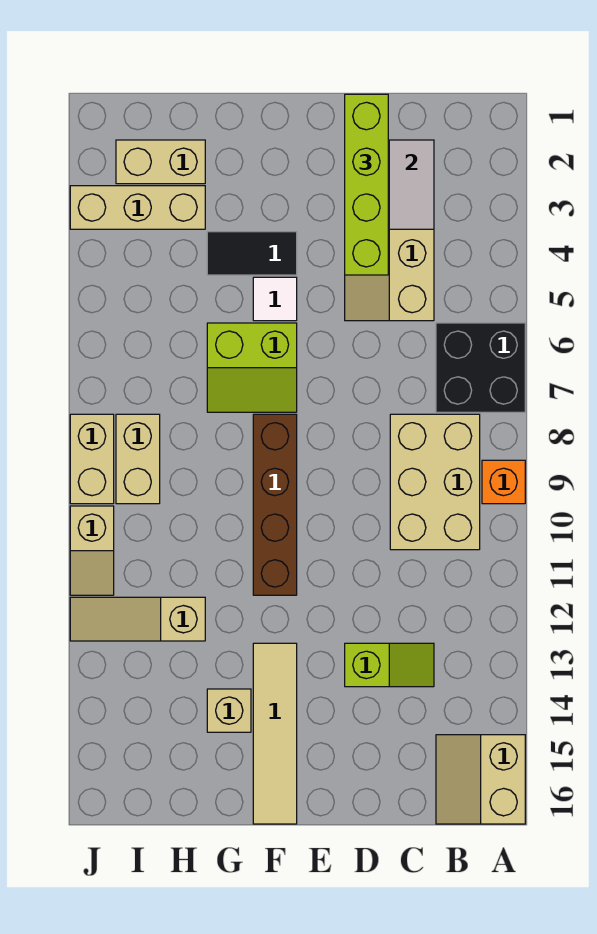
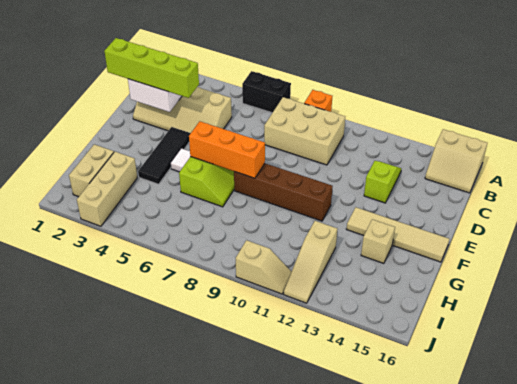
black brick A6:B7 level 1 -> black brick A6:A7 level 1
black tile F4:G4 level 1 -> black tile E4:G4 level 1
none -> orange brick F6:F8 level 2
tan brick I8:I9 level 1 -> none
tan brick J8:J9 level 1 -> none

